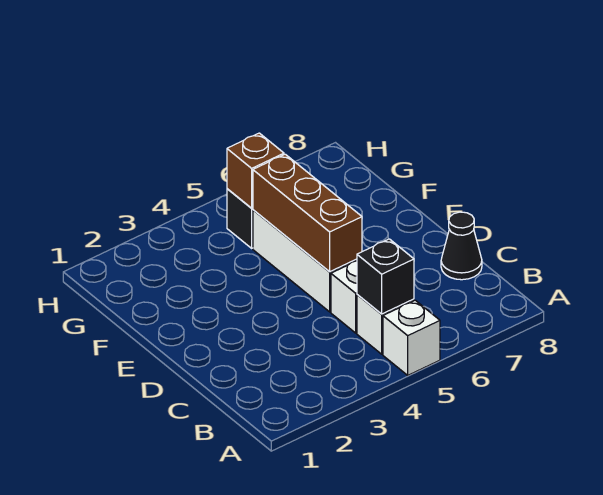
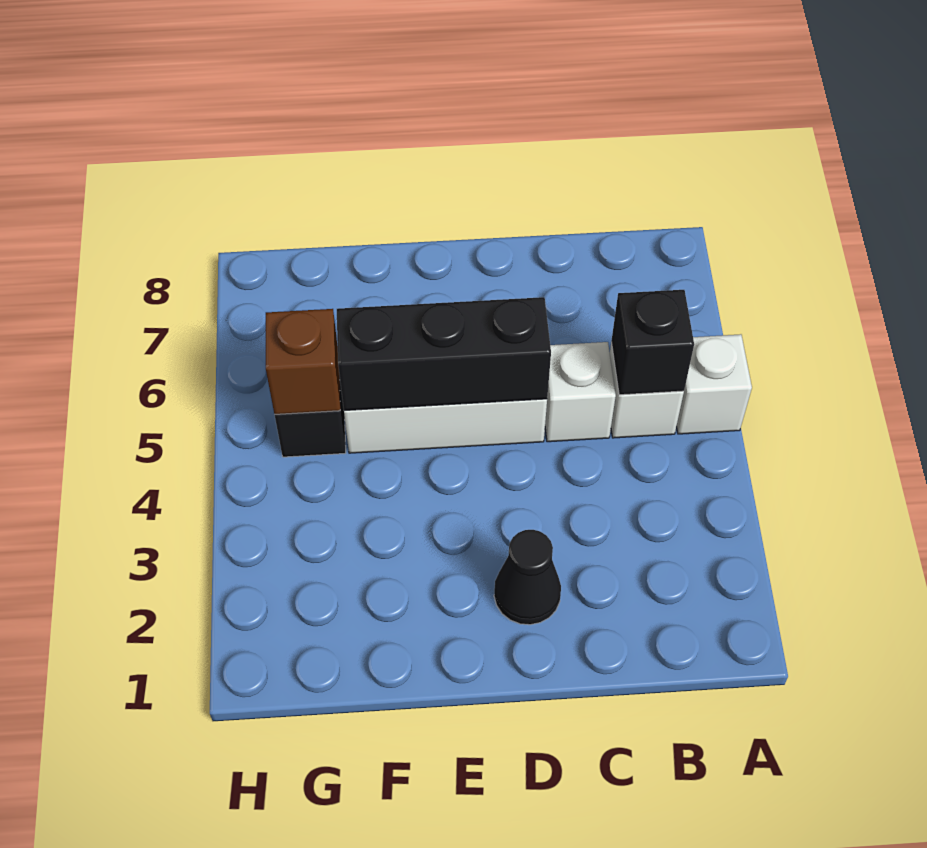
black cone C8 level 1 -> black cone D2 level 1
brown brick D5:F5 level 2 -> black brick D5:F5 level 2

